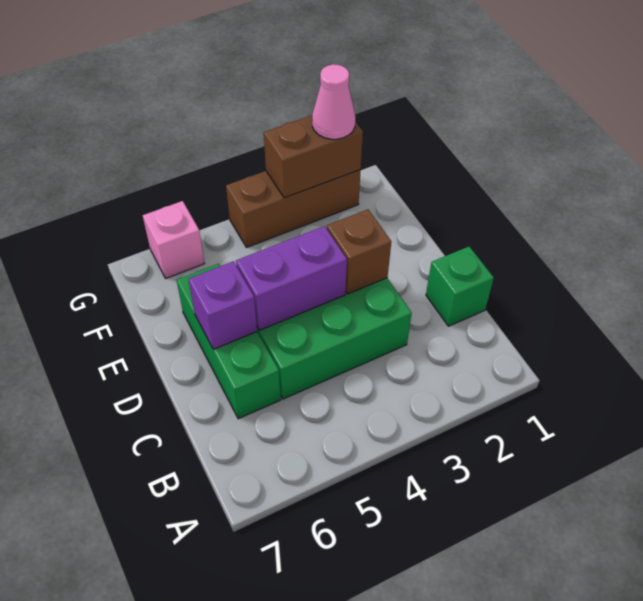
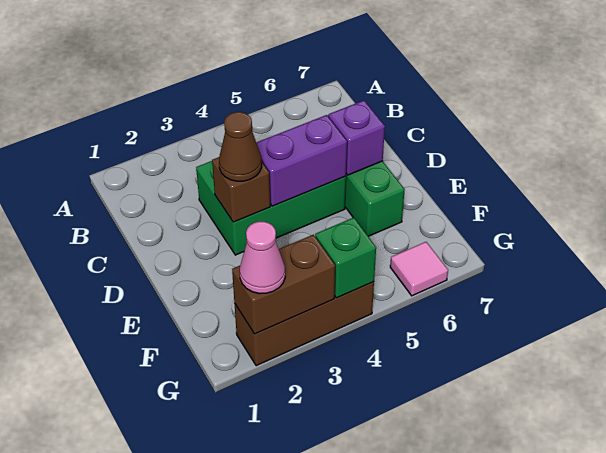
green brick C1 level 1 -> green brick G4 level 2
none -> brown cone D3 level 3
pink brick G6 level 1 -> pink tile G6 level 1

